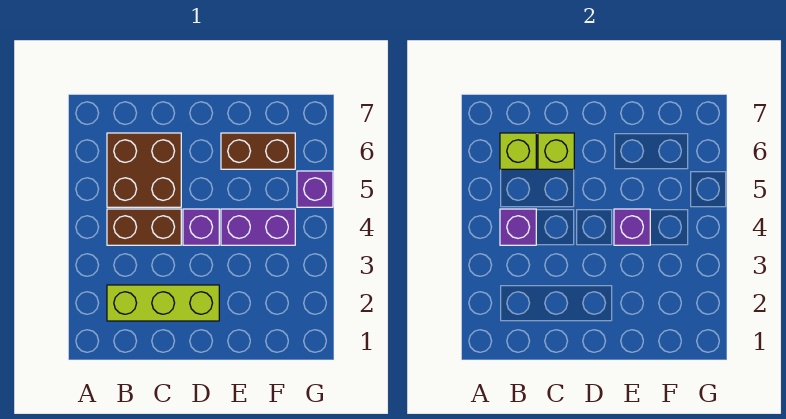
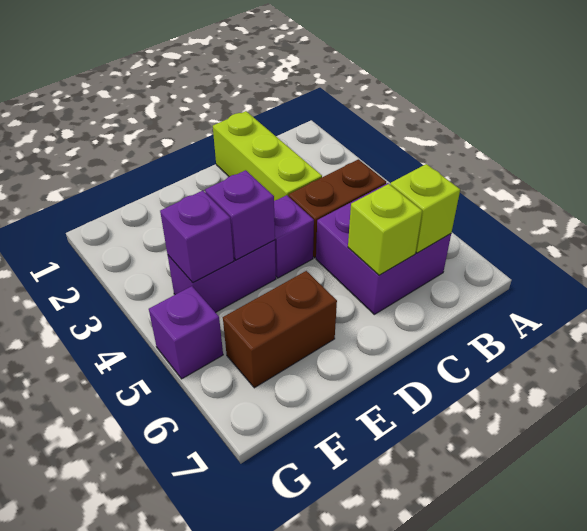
lime brick B2:D2 level 1 -> lime brick C1:C3 level 1
purple brick B4 level 2 -> purple brick F4 level 2
brown brick B5:C6 level 1 -> purple brick B5:C6 level 1

